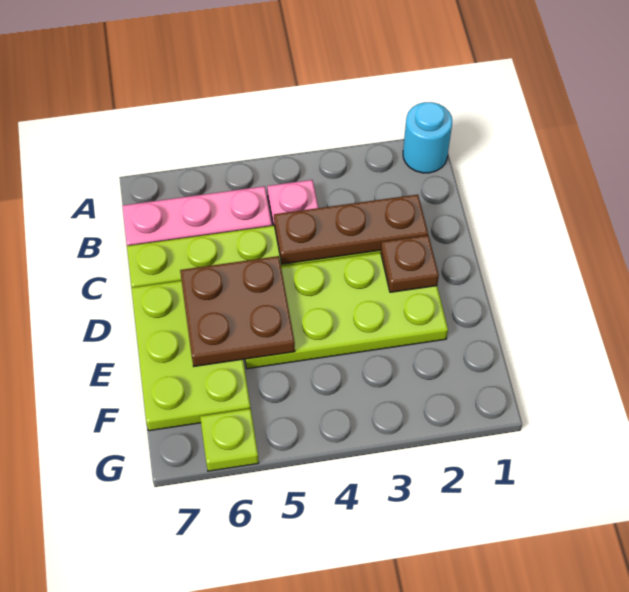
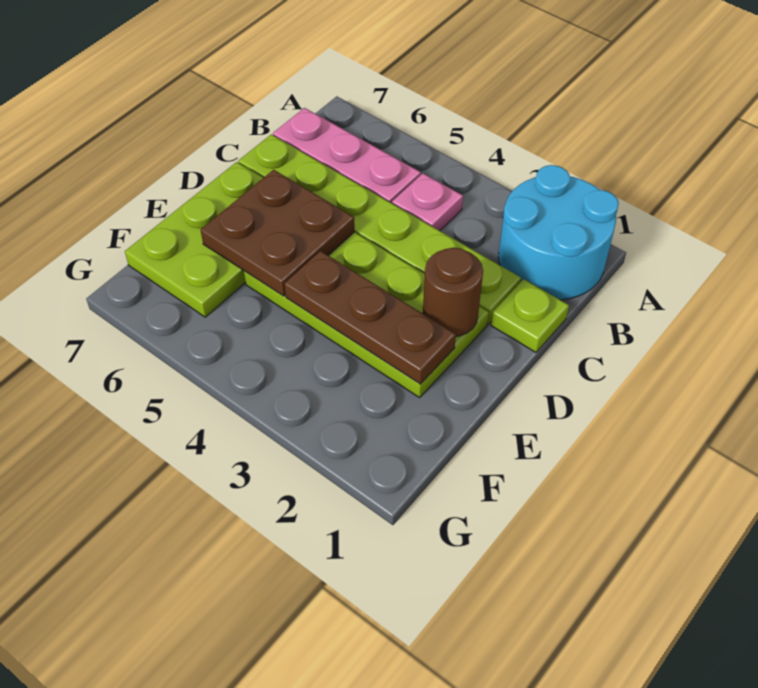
cyan round brick A1 level 1 -> cyan round brick A1:B2 level 1
brown plate C2:C4 level 2 -> brown plate E2:E4 level 2
brown plate D2 level 2 -> brown round brick D2 level 2
lime plate G6 level 1 -> lime plate C1 level 1

